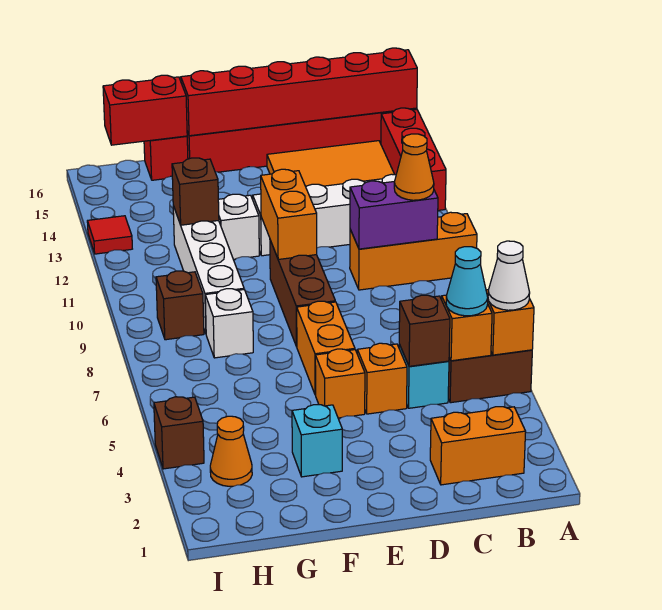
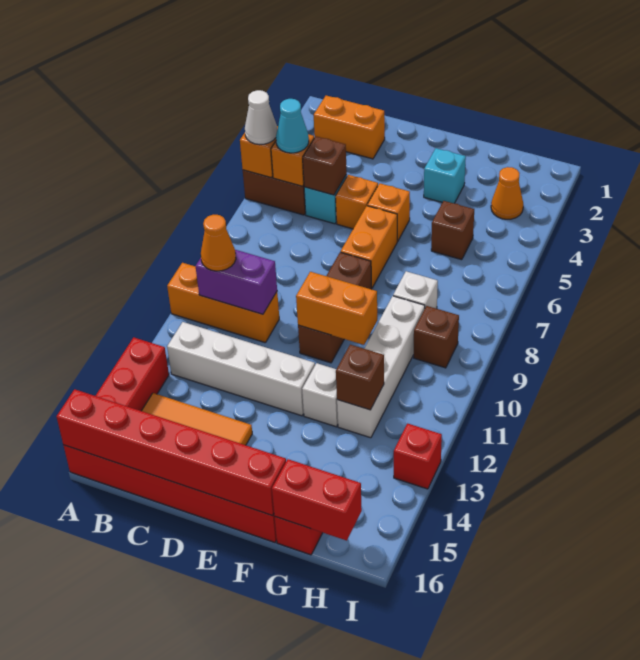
orange brick E10:E11 level 2 -> orange brick E10:F10 level 2
brown brick I4 level 1 -> brown brick G5 level 1
red tile I13 level 1 -> red brick I13 level 1

